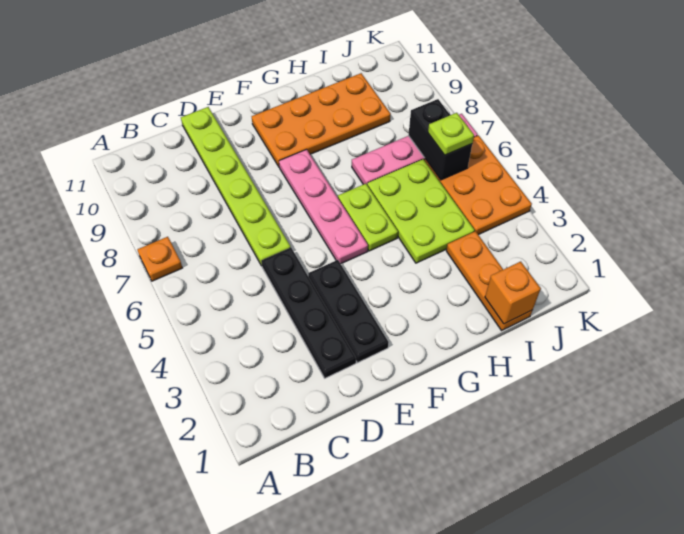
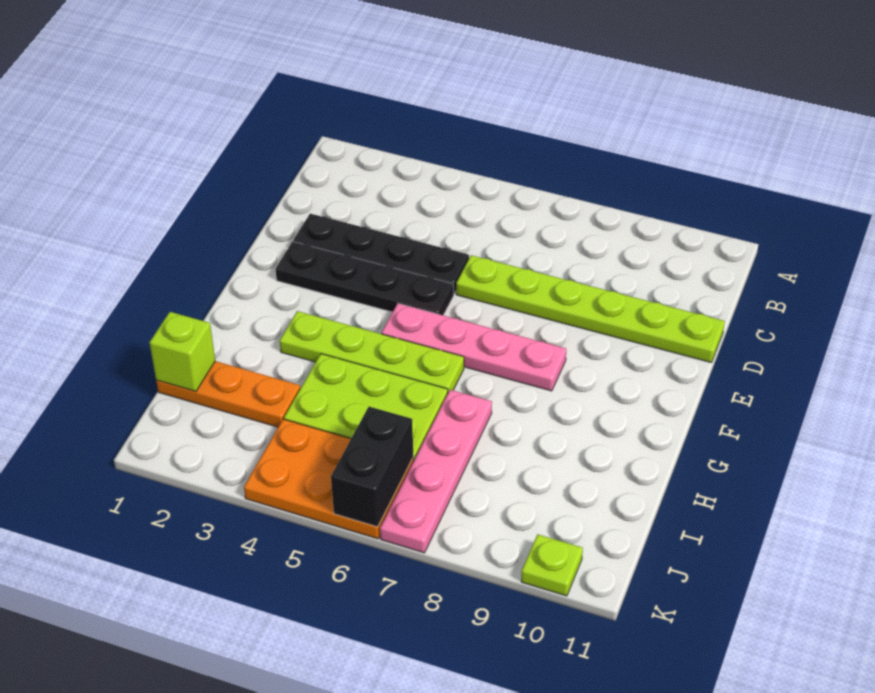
orange plate A7 level 1 -> none
black plate E2:E4 level 1 -> black plate E2:E5 level 1
orange plate F9:I10 level 1 -> none
lime plate G5:G6 level 1 -> lime plate G3:G6 level 1
orange brick I1 level 2 -> lime brick I1 level 2
black brick J6:J7 level 2 -> black brick J6:K6 level 2
lime plate J6 level 3 -> lime plate K10 level 1

